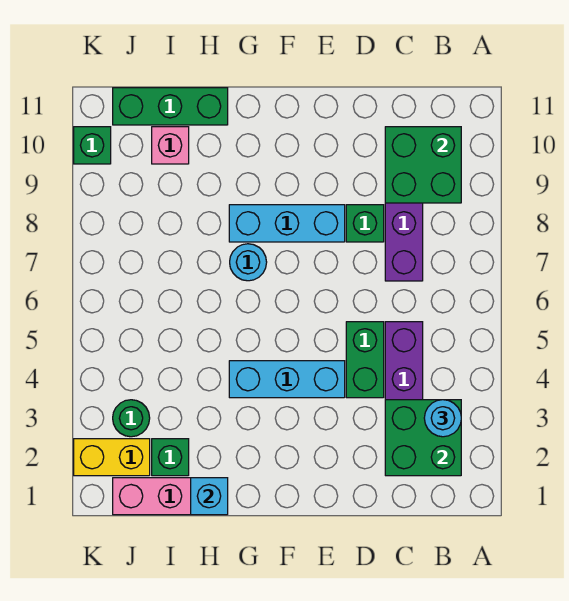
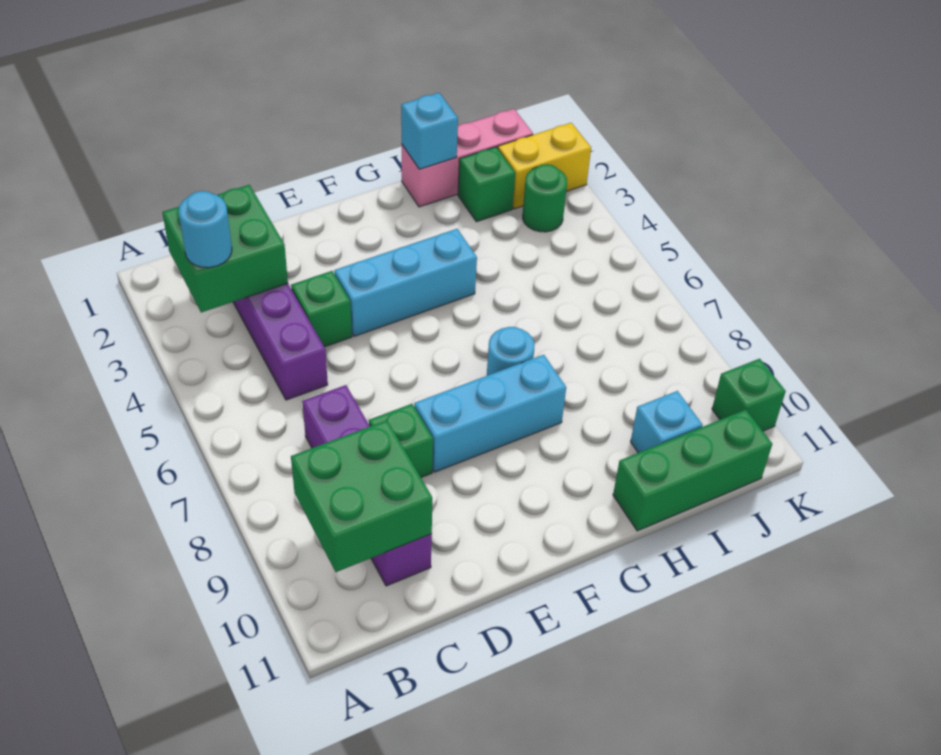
green brick D4:D5 level 1 -> green brick D4 level 1
pink brick I10 level 1 -> cyan brick I10 level 1

